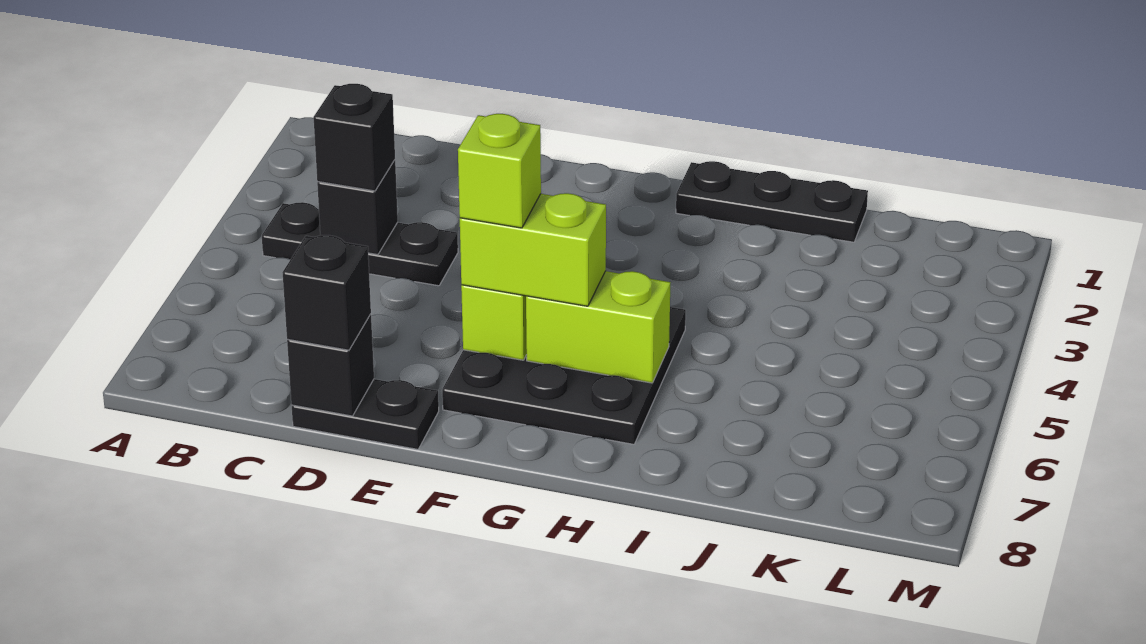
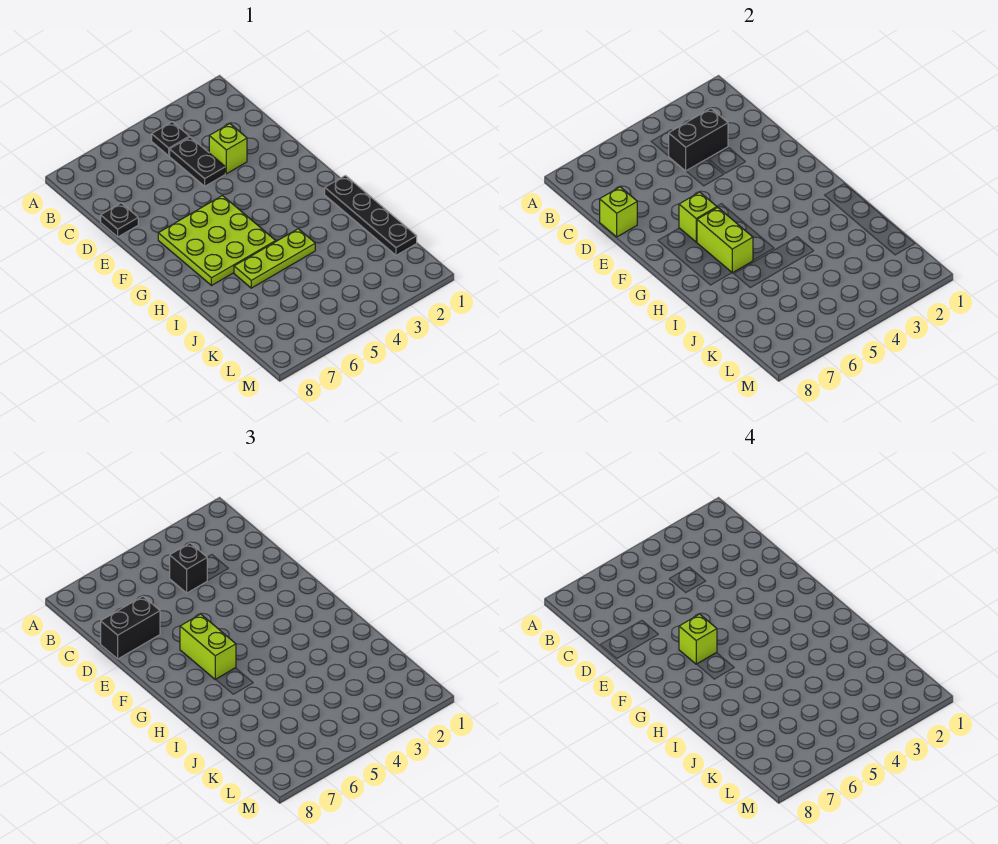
black brick C4 level 2 -> black brick C3:C4 level 2
none -> lime brick D3 level 1
black plate D8:E8 level 1 -> black plate D8 level 1
black brick D8 level 2 -> lime brick D8 level 2
black brick D8 level 3 -> black brick D7:D8 level 3
black plate F5:H7 level 1 -> lime plate F5:H7 level 1
black plate H1:J1 level 1 -> black plate H1:K1 level 1
none -> lime plate I4:I6 level 1

